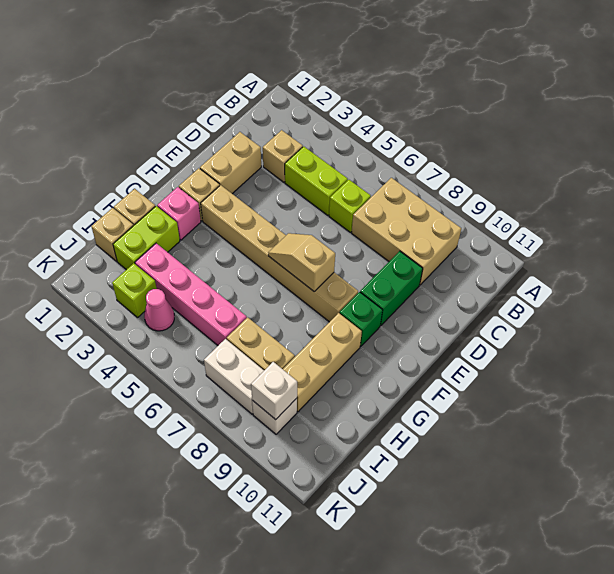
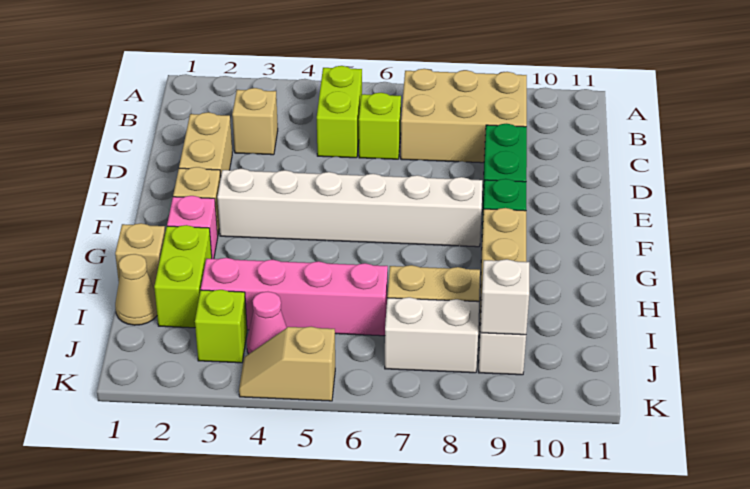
lime brick C4:C5 level 1 -> lime brick B5:C5 level 1
tan brick F3:F8 level 1 -> white brick F3:F8 level 1
tan slope F6:F7 level 2 top 7 -> tan slope K4:K5 level 1 top 5
tan brick I1 level 1 -> tan cone I1 level 1

